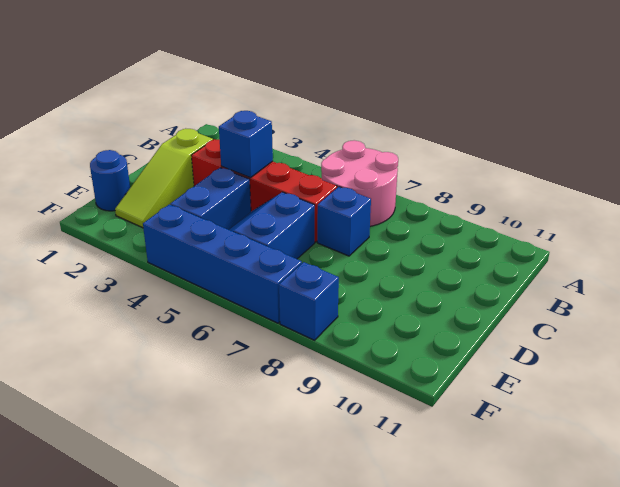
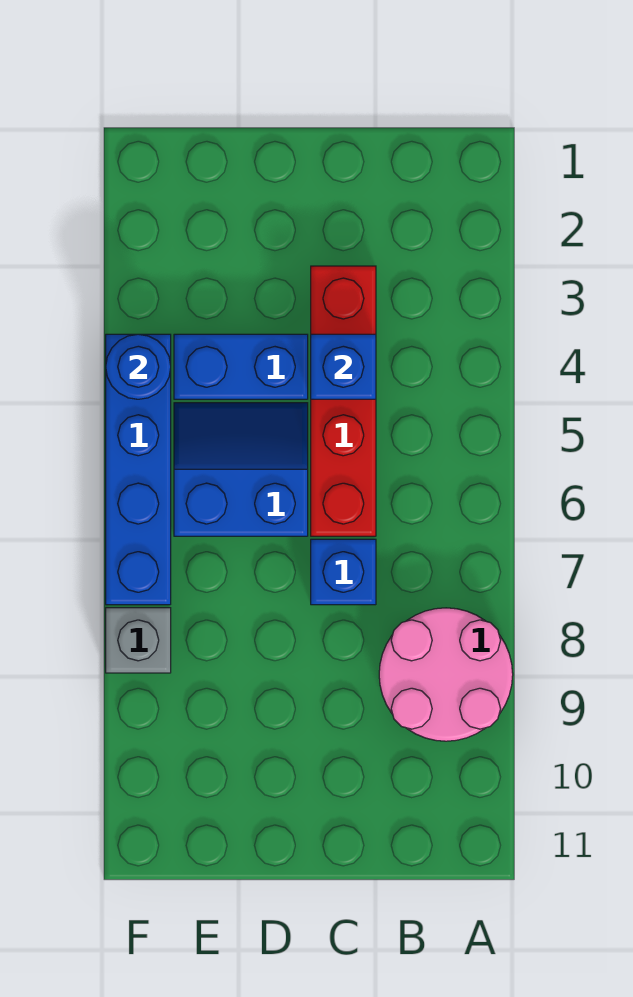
pink round brick A6:B7 level 1 -> pink round brick A8:B9 level 1
lime slope C2:E2 level 1 top C -> none
blue round brick E1 level 1 -> blue round brick F4 level 2
blue brick F8 level 1 -> grey brick F8 level 1

